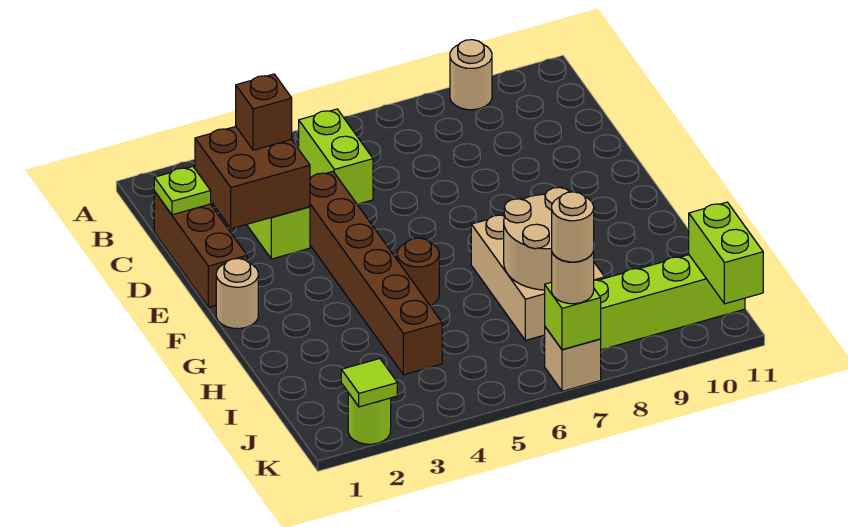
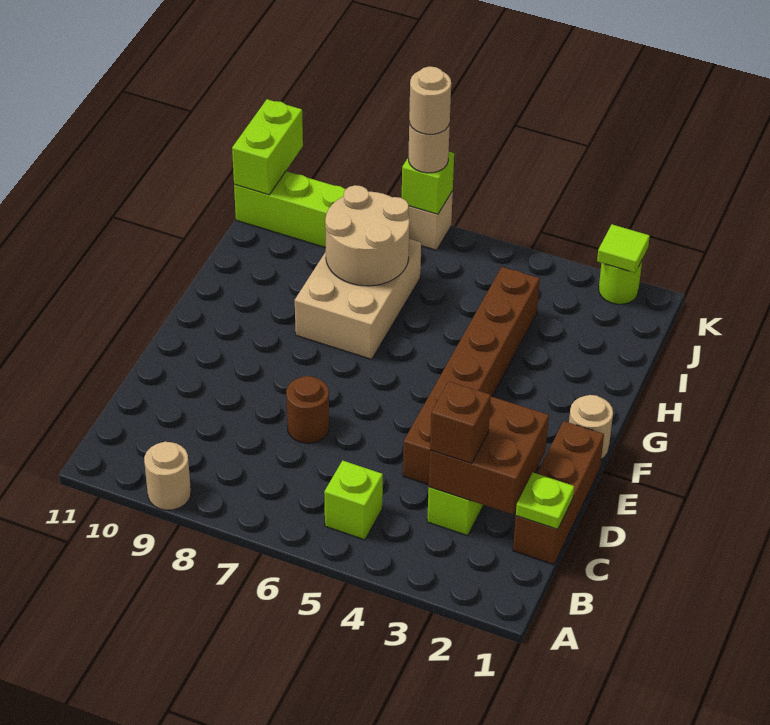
lime brick B5:C5 level 1 -> lime brick B5 level 1
brown round brick G5 level 1 -> brown round brick D7 level 1

